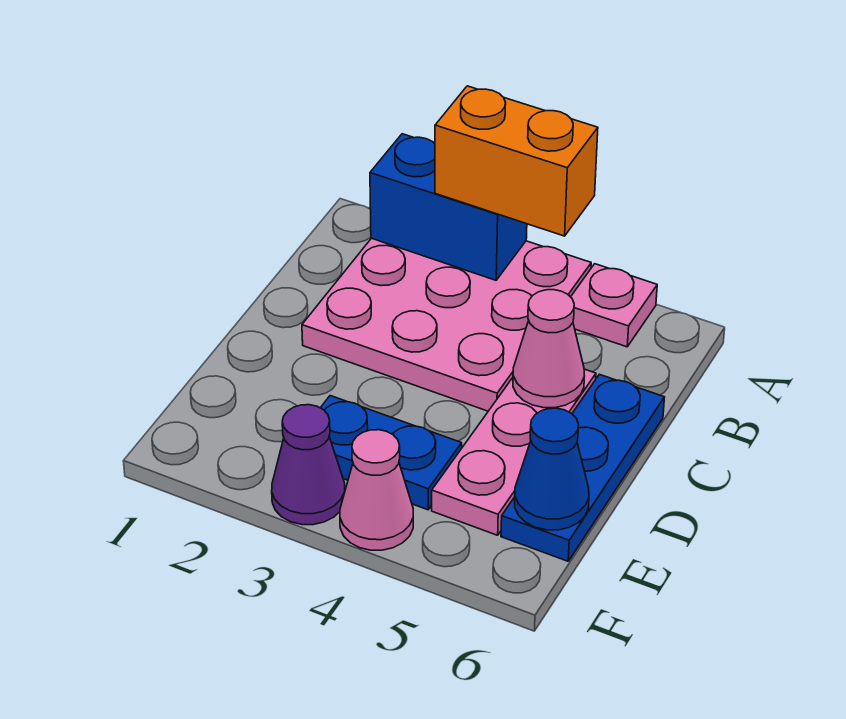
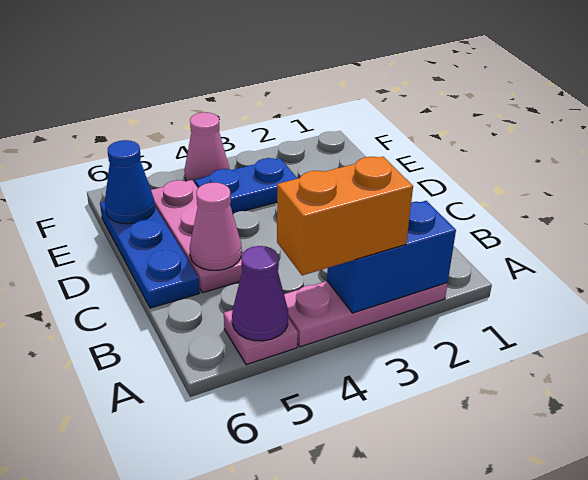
pink plate A2:C4 level 1 -> pink plate A2:A4 level 1
purple cone F3 level 1 -> purple cone A5 level 2

